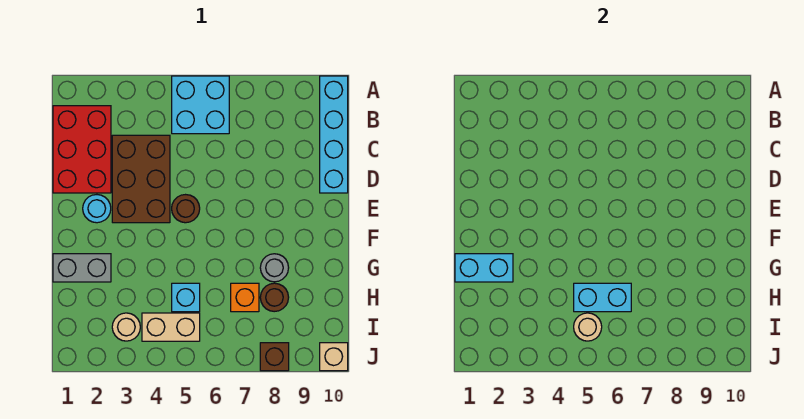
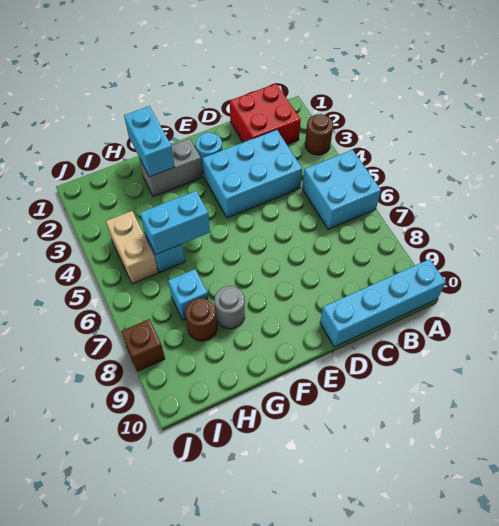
red brick B1:D2 level 1 -> red brick B1:C2 level 1
brown brick C3:E4 level 1 -> cyan brick C3:E4 level 1
brown round brick E5 level 1 -> brown round brick A3 level 1
grey brick G1:G2 level 1 -> grey brick F2:G2 level 1
cyan brick H5:H6 level 2 -> cyan brick G5:H5 level 2
orange brick H7 level 1 -> cyan brick H7 level 1
tan round brick I3 level 1 -> none
tan round brick I5 level 2 -> none
tan brick J10 level 1 -> none

